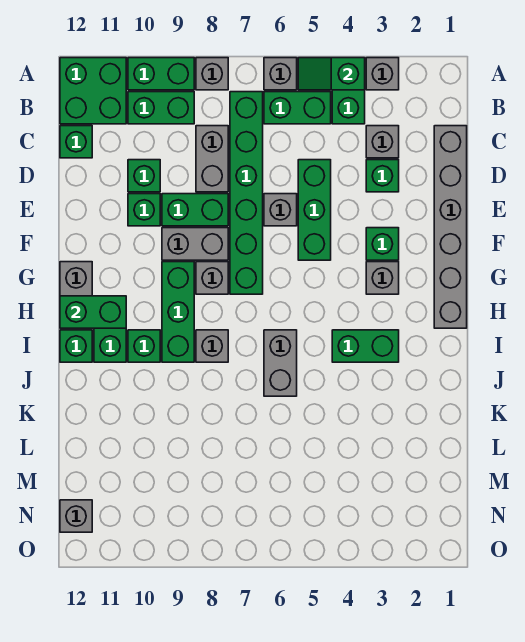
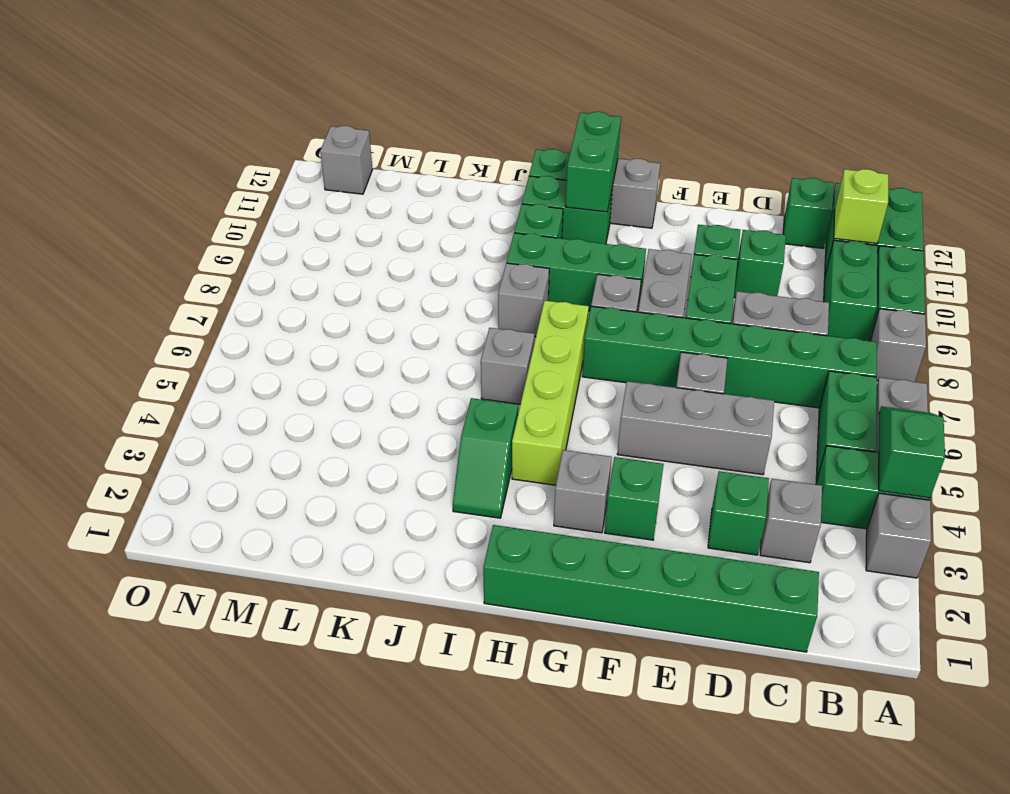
none -> lime brick B11 level 2
grey brick C1:H1 level 1 -> green brick C1:H1 level 1
green brick D5:F5 level 1 -> grey brick D5:F5 level 1
none -> lime brick H4:H7 level 1
green brick I3:I4 level 1 -> green slope I3:I4 level 1 top 4
grey brick I6:J6 level 1 -> grey brick I6 level 1

